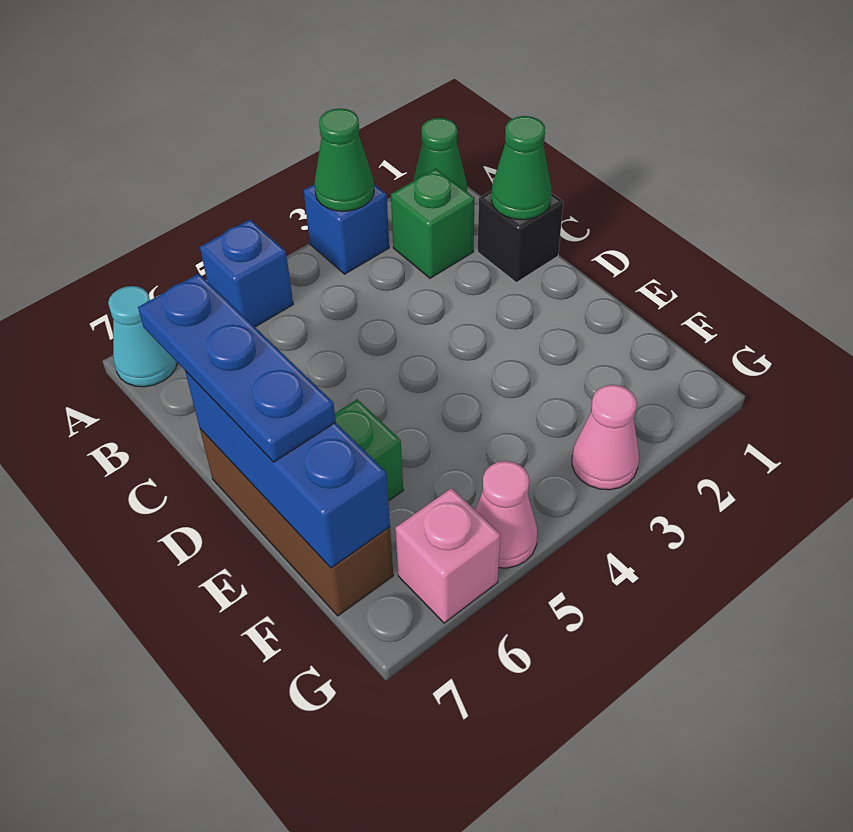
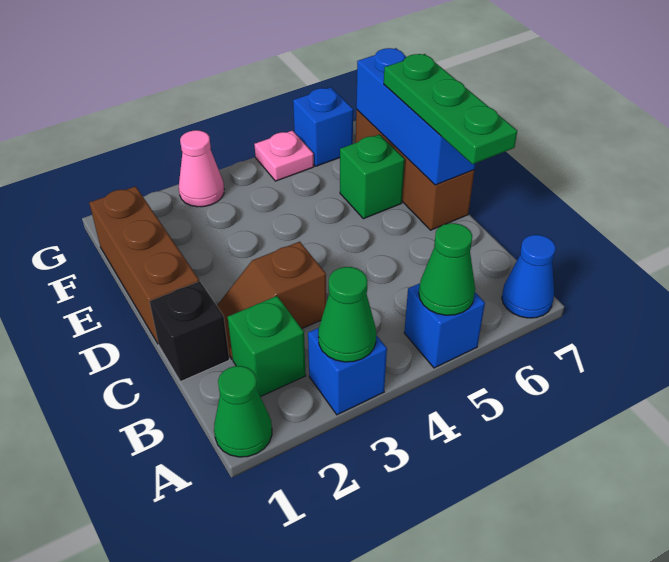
cyan cone A7 level 1 -> blue cone A7 level 1
green cone C1 level 2 -> green cone A5 level 2
none -> brown slope C2:C3 level 1 top 3
blue plate C7:E7 level 3 -> green plate C7:E7 level 3
none -> brown brick D1:F1 level 1
pink cone G5 level 1 -> pink plate G5 level 1
pink brick G6 level 1 -> blue brick G6 level 1

